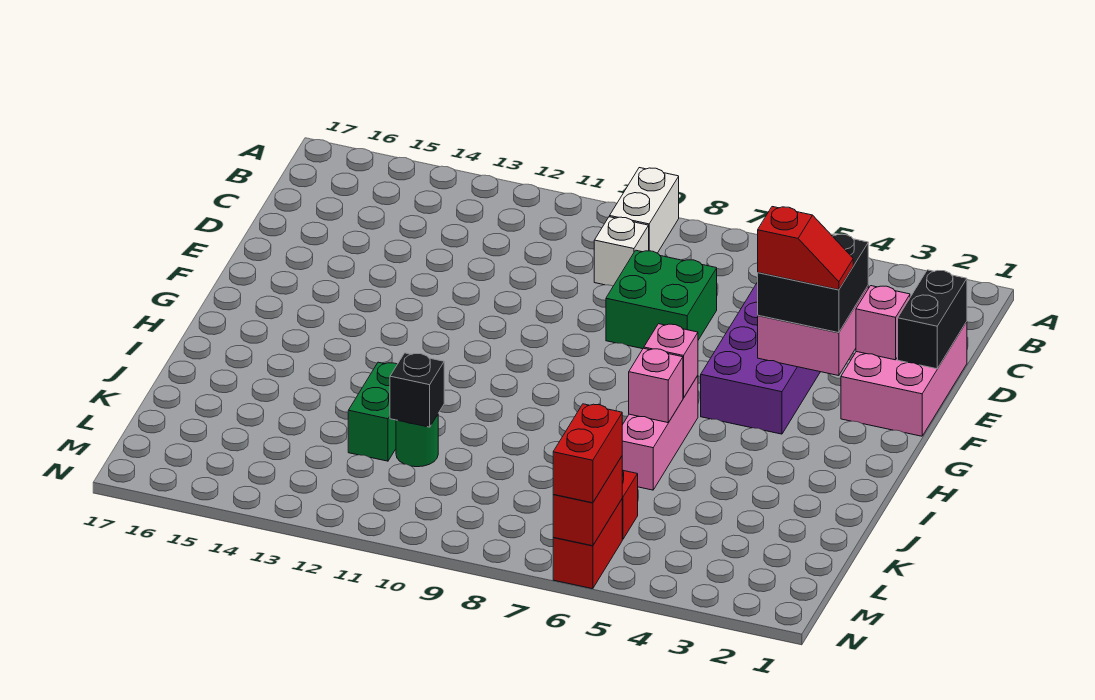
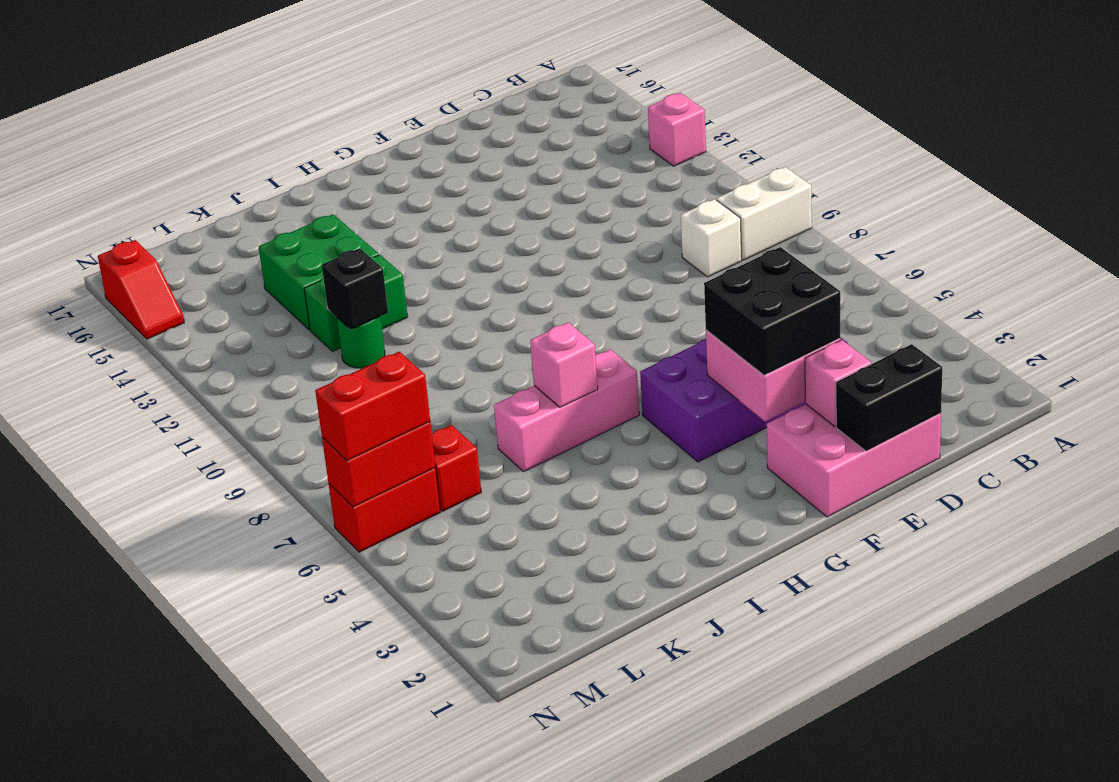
green brick D7:E8 level 1 -> green brick J13:K14 level 1
red slope F3:F4 level 4 top 4 -> red slope N15:N16 level 1 top 16
pink brick H6 level 2 -> pink brick A13 level 1

